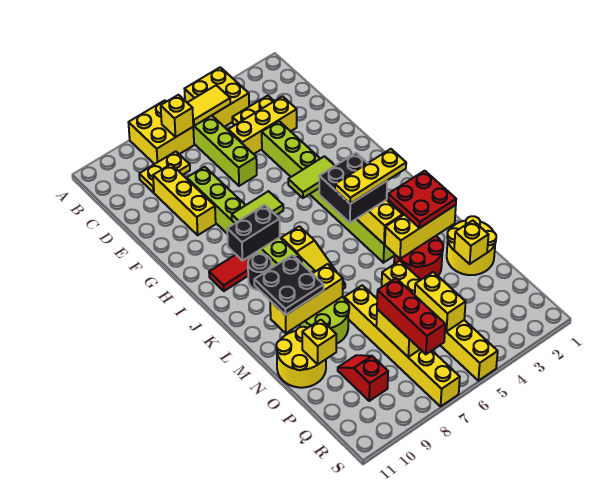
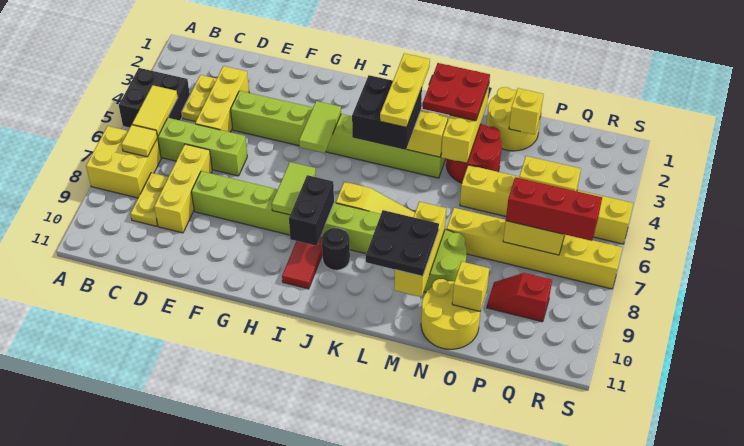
yellow brick A4:B5 level 1 -> black brick A4:B5 level 1
yellow brick B7 level 2 -> yellow tile B7 level 2
yellow brick D9:F9 level 1 -> yellow brick D7:D9 level 1

